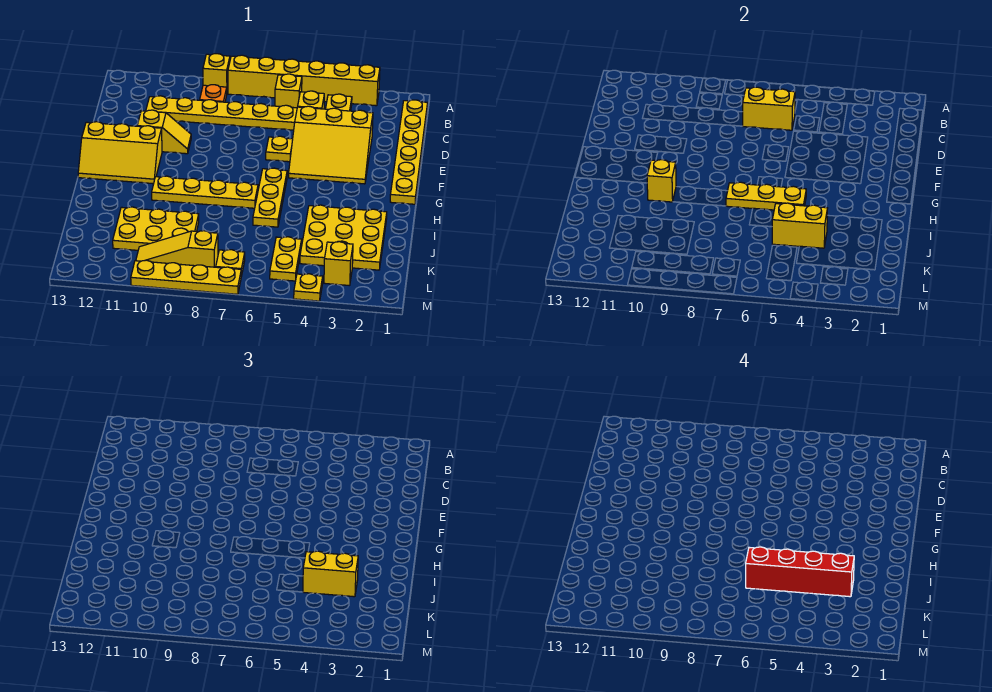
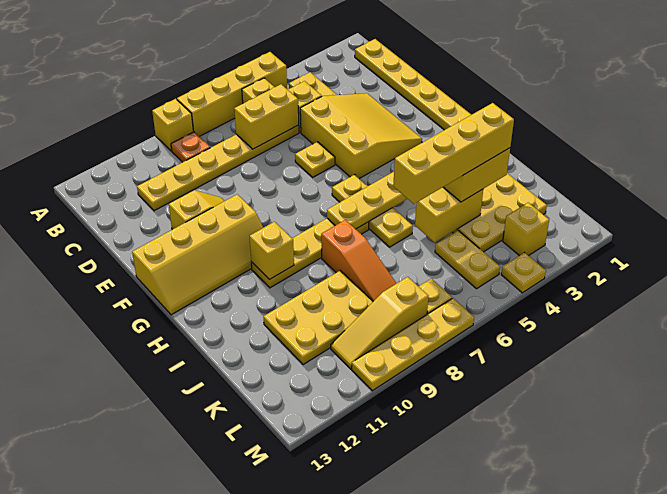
yellow brick A3:A8 level 1 -> yellow brick A5:A8 level 1
yellow slope D3:F5 level 1 top D -> yellow slope D3:F5 level 1 top 5
yellow slope F11:G13 level 1 top F -> yellow slope F10:G13 level 1 top F
none -> orange slope I8:K8 level 1 top I
red brick J3:J6 level 4 -> yellow brick J3:J6 level 4

